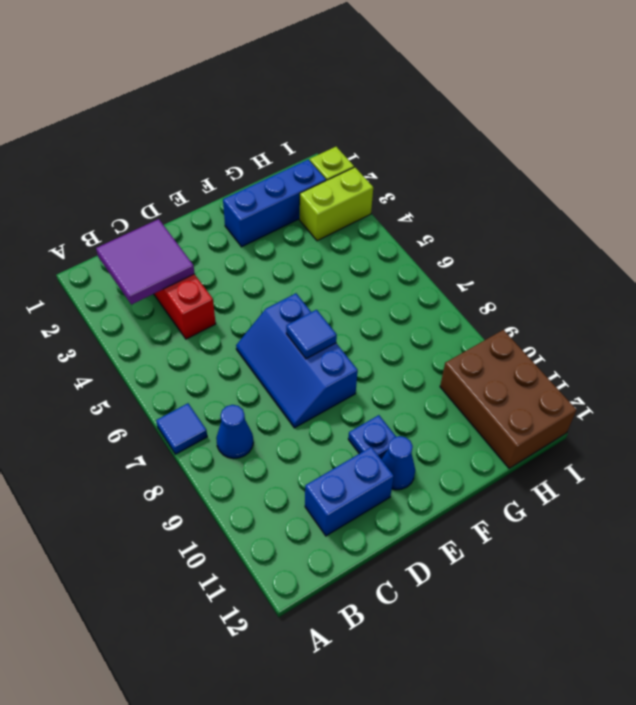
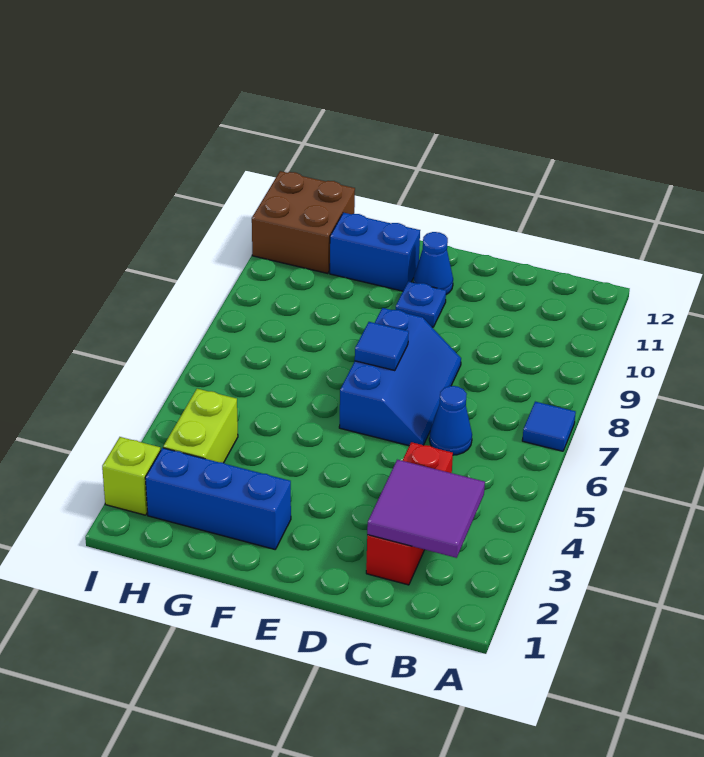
blue cone B8 level 1 -> blue cone C6 level 1
blue brick C11:D11 level 1 -> blue brick F11:G11 level 1
lime brick H3:I3 level 1 -> lime brick H3:H4 level 1
brown brick H10:I12 level 1 -> brown brick H11:I12 level 1

